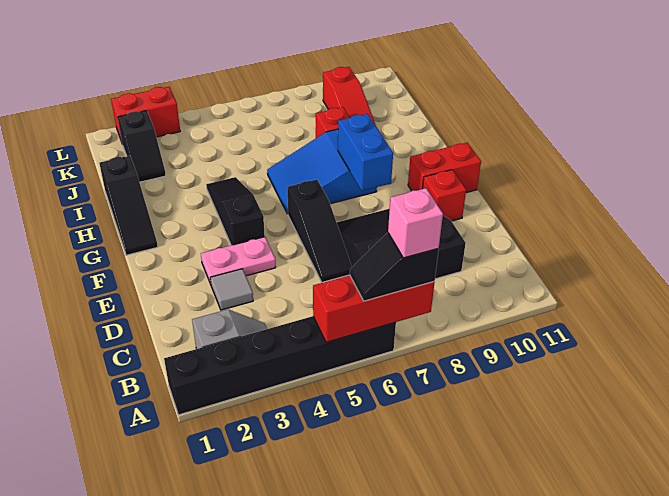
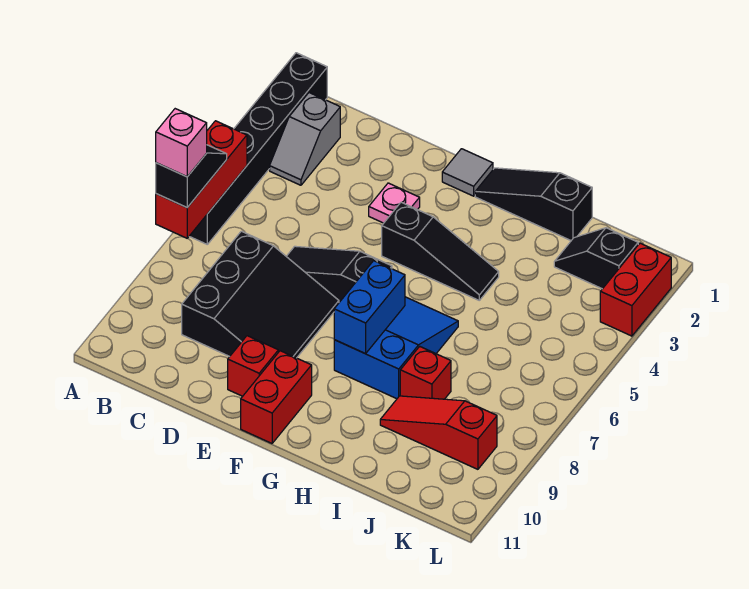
grey tile D3 level 1 -> grey tile F1 level 1
pink plate E3:E4 level 1 -> pink plate E3 level 1
blue brick F8:G8 level 2 -> blue brick G7:G8 level 2

